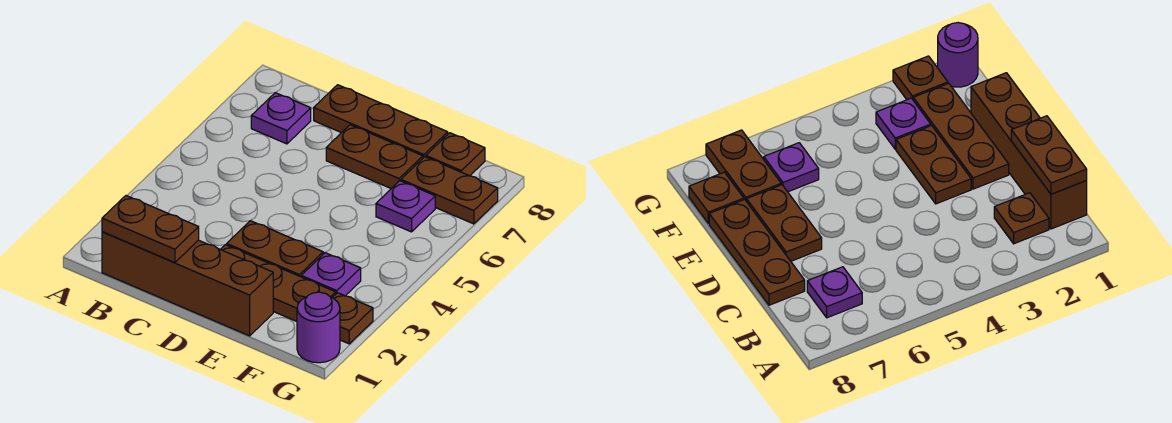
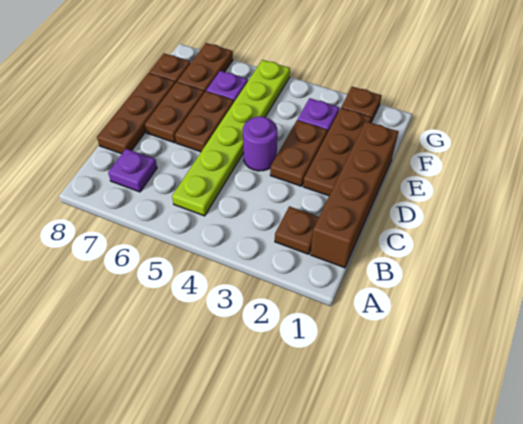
brown plate B1:C1 level 2 -> brown plate D6:E6 level 1
none -> lime plate B5:G5 level 1
purple round brick G1 level 1 -> purple round brick D4 level 1

